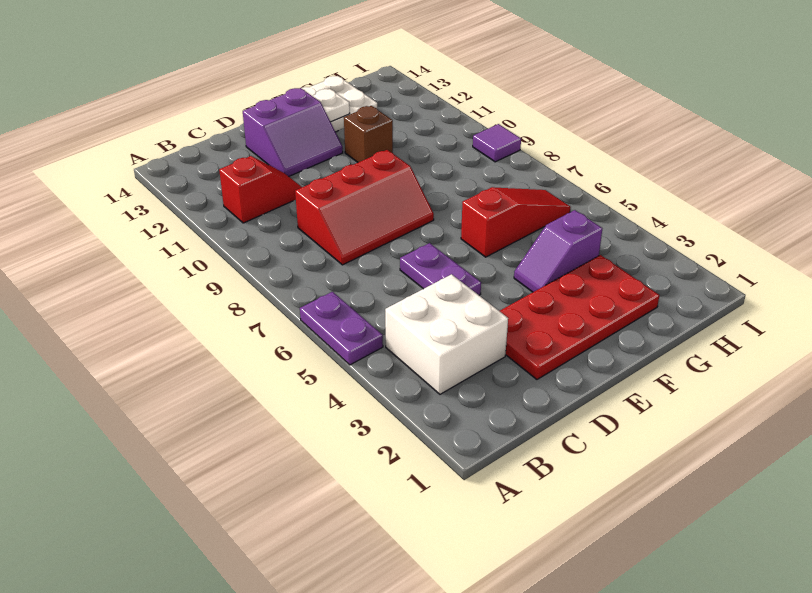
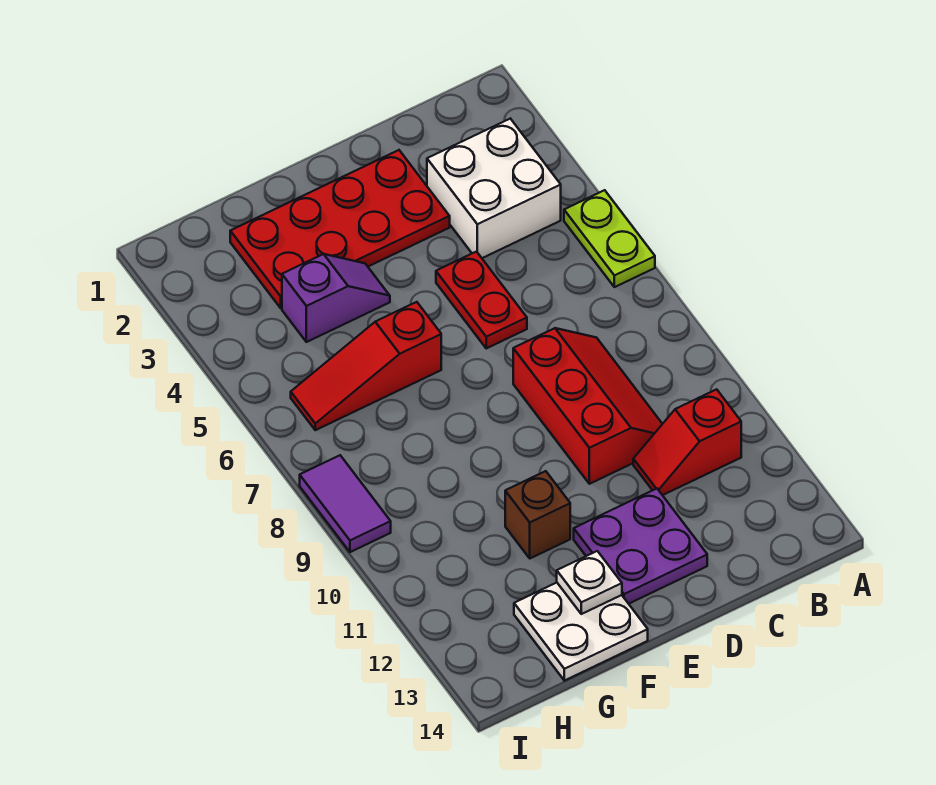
purple plate A5:A6 level 1 -> lime plate A5:A6 level 1
red slope C8:E9 level 1 top 9 -> red slope C8:D10 level 1 top D
purple plate D5:D6 level 1 -> red plate D5:D6 level 1
purple slope D12:E13 level 1 top 13 -> purple plate D12:E13 level 1
purple tile I9 level 1 -> purple tile I8:I9 level 1

